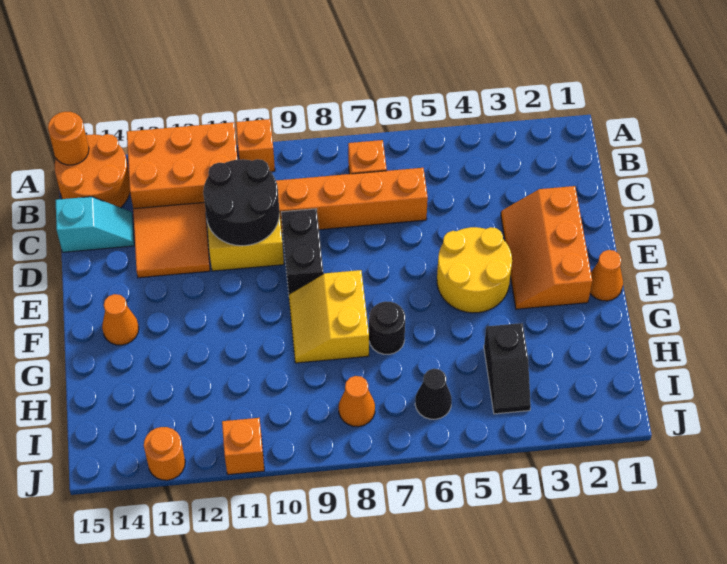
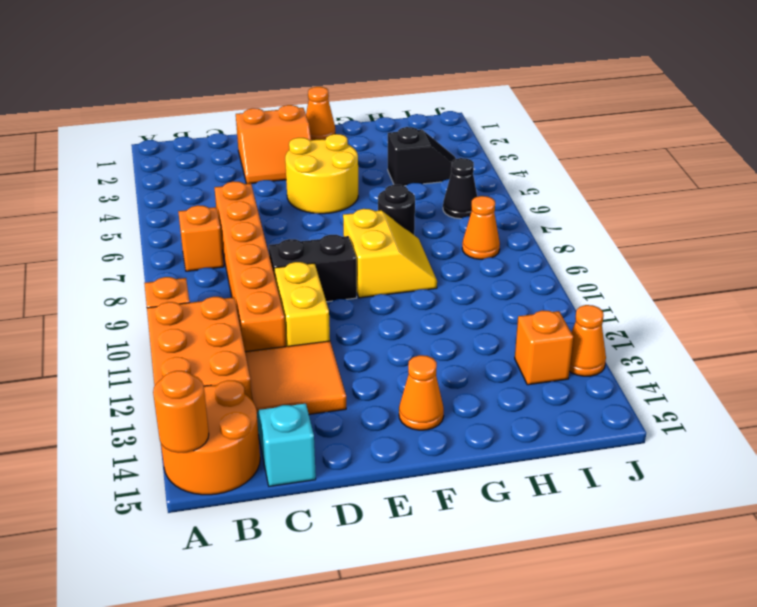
black round brick C10:D11 level 2 -> none
orange slope D2:F3 level 1 top 2 -> orange slope D2:E3 level 1 top 2
yellow slope F8:G9 level 1 top 8 -> yellow slope F8:G9 level 1 top F
orange brick J11 level 1 -> orange brick I13 level 1
orange round brick J13 level 1 -> orange cone J13 level 1

